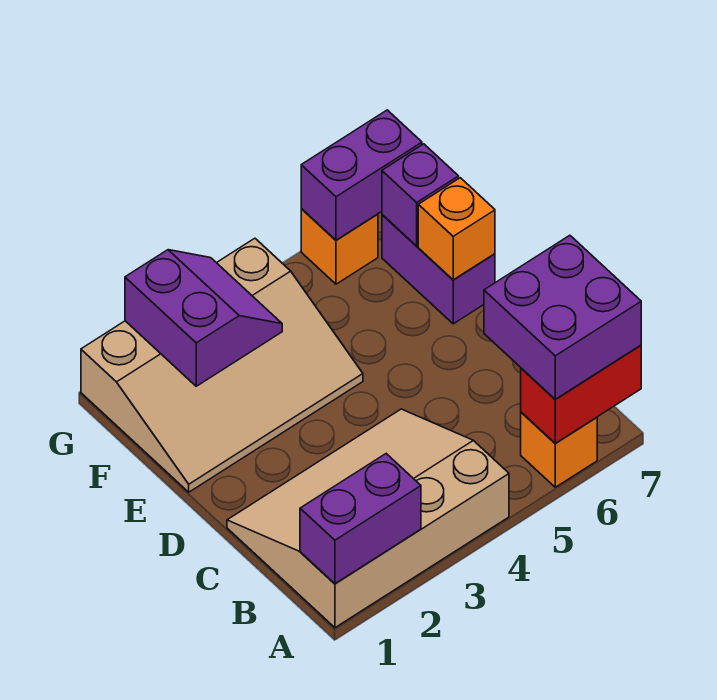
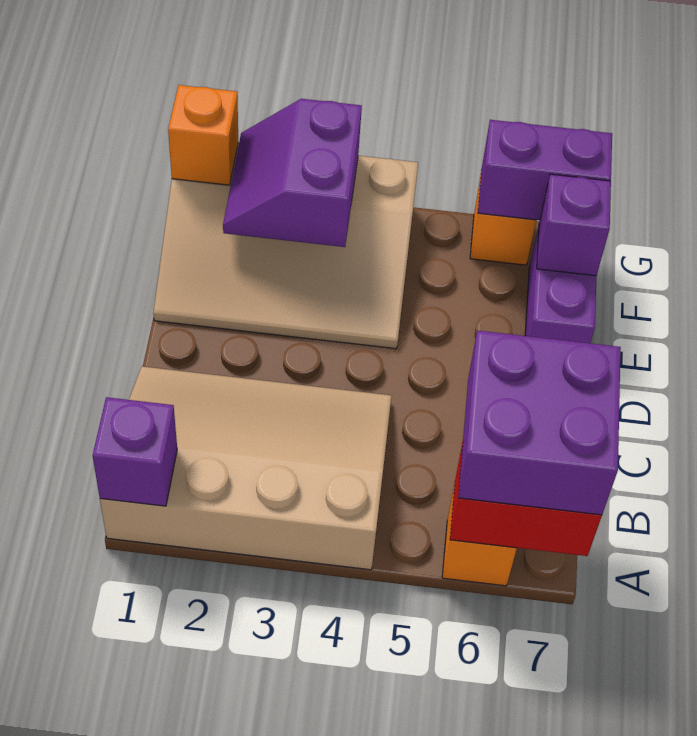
purple brick A1:A2 level 2 -> purple brick A1 level 2
orange brick E7 level 2 -> orange brick G1 level 2
purple slope F2:G3 level 2 top 2 -> purple slope F2:G3 level 2 top 3

